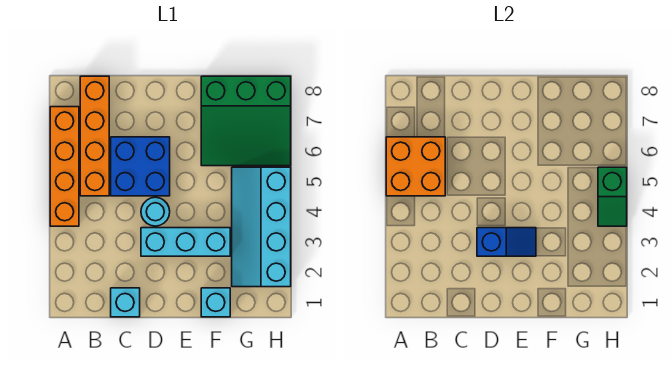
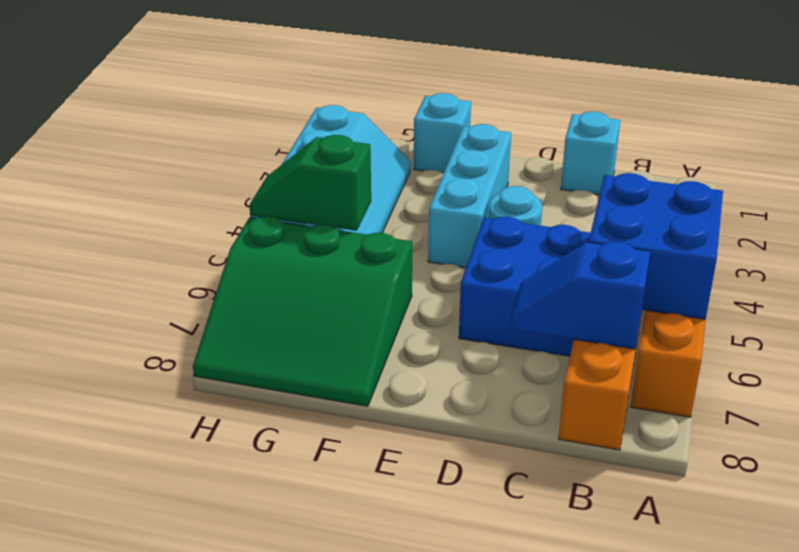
orange brick A5:B6 level 2 -> blue brick A5:B6 level 2
cyan brick D3:F3 level 1 -> cyan brick E2:E4 level 1
blue slope D3:E3 level 2 top D -> blue slope B7:C7 level 2 top B
green slope F6:H8 level 1 top 8 -> green slope F6:H8 level 1 top 6
green slope H4:H5 level 2 top 5 -> green slope G5:H5 level 2 top G

